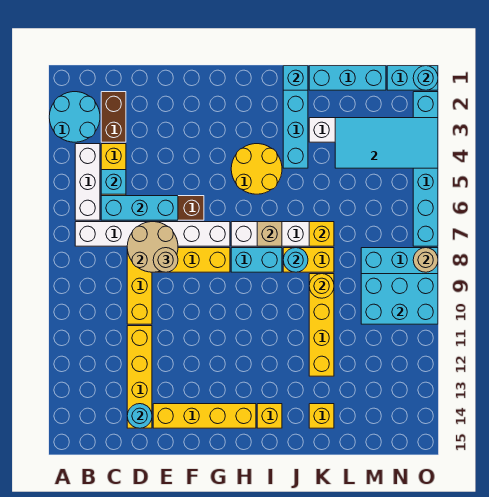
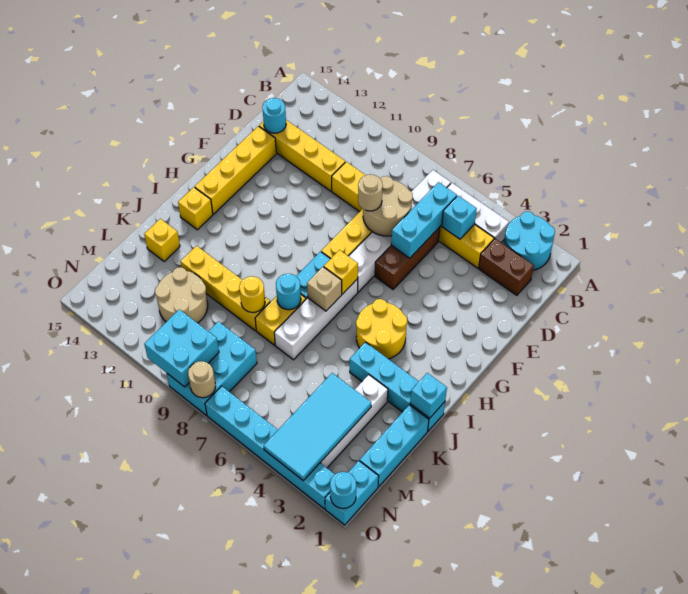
yellow brick K7 level 2 -> yellow brick H7 level 2
none -> tan round brick L11:M12 level 1
cyan brick M9:O10 level 2 -> cyan brick N9:O10 level 2

